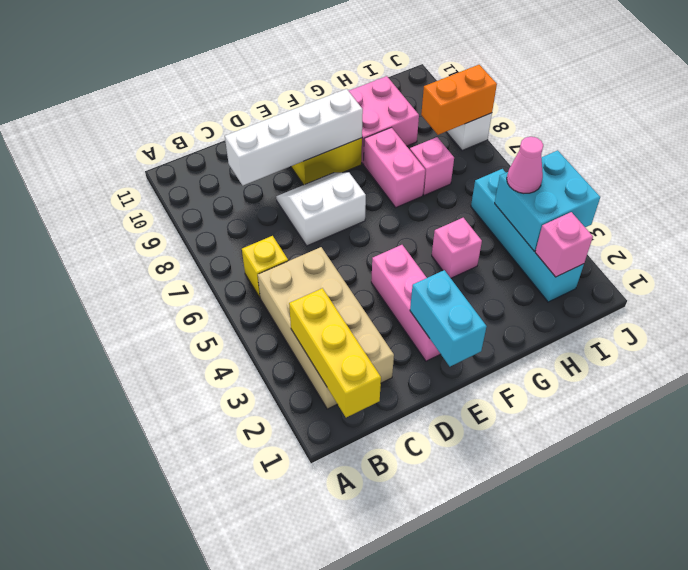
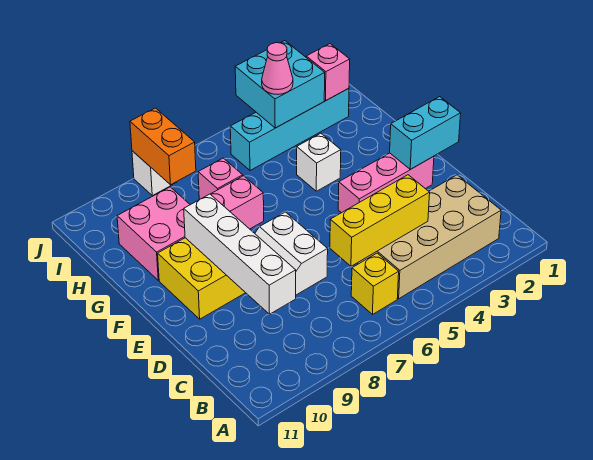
yellow brick B1:B3 level 2 -> yellow brick C4:C6 level 2
pink brick G4 level 1 -> white brick G4 level 1

